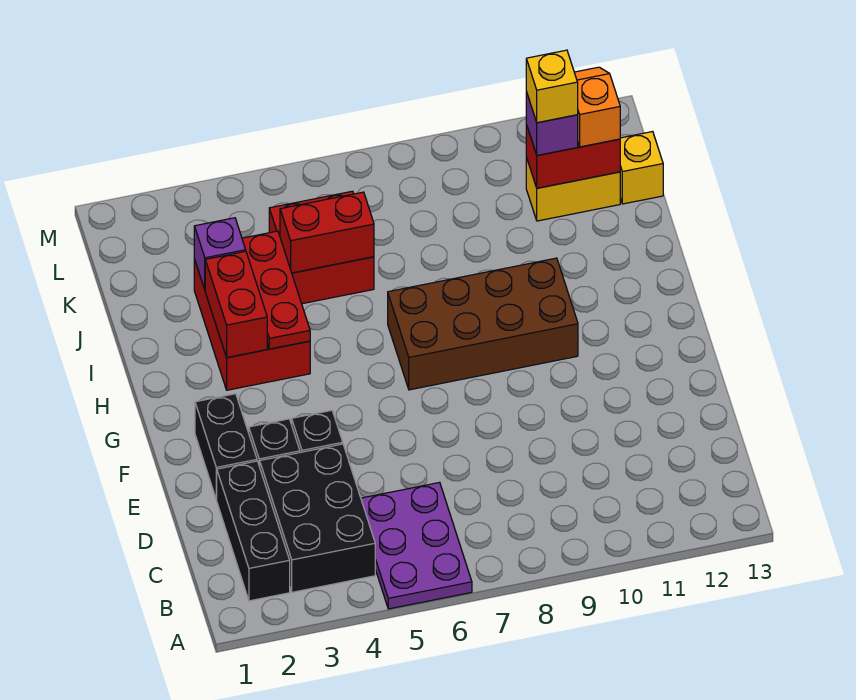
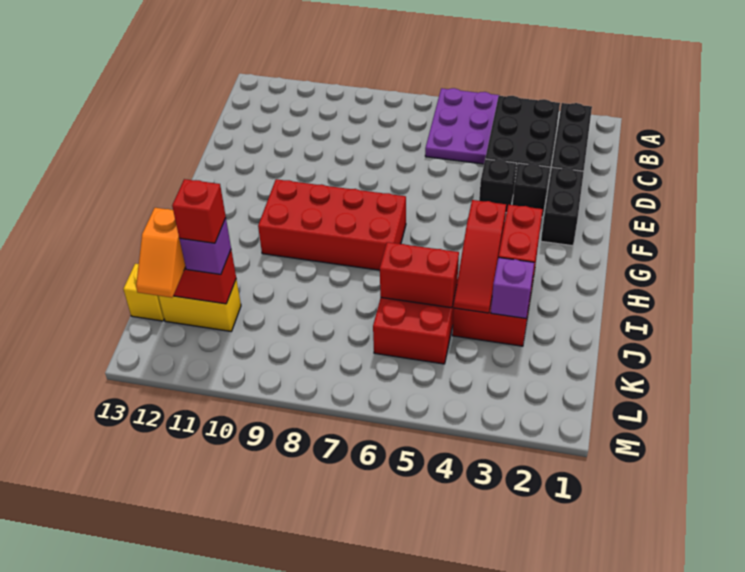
brown brick G7:H10 level 1 -> red brick G7:H10 level 1
red plate H4:J4 level 2 -> red slope H4:J4 level 2 top H
yellow brick K11 level 4 -> red brick K11 level 4

